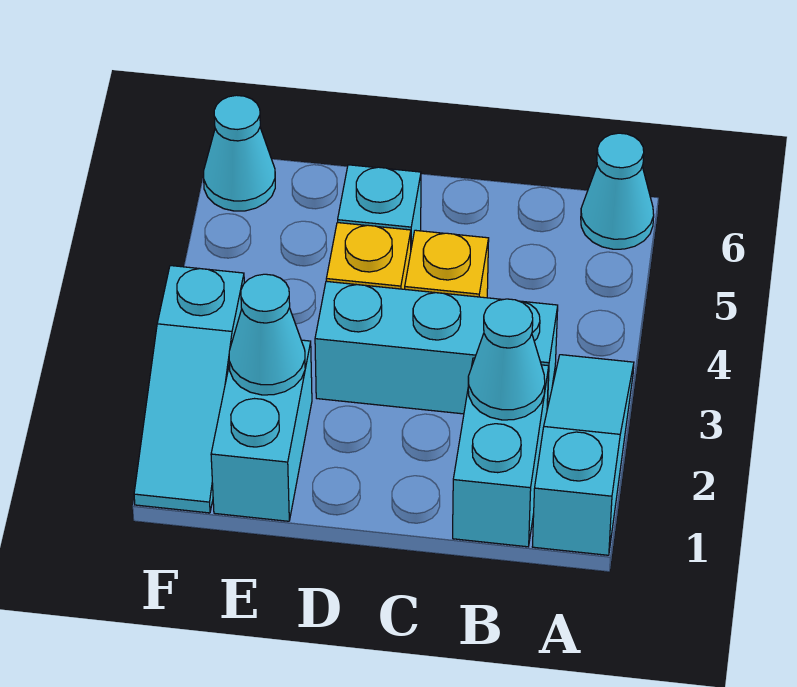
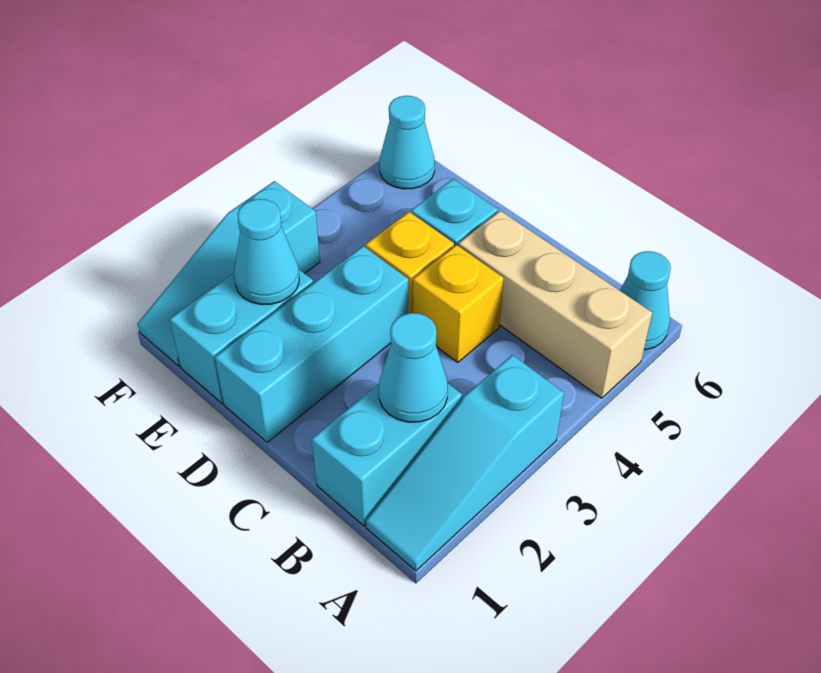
cyan slope A1:A3 level 1 top 1 -> cyan slope A1:A3 level 1 top 3
none -> tan brick A5:C5 level 1
cyan brick B3:D3 level 1 -> cyan brick D1:D3 level 1

